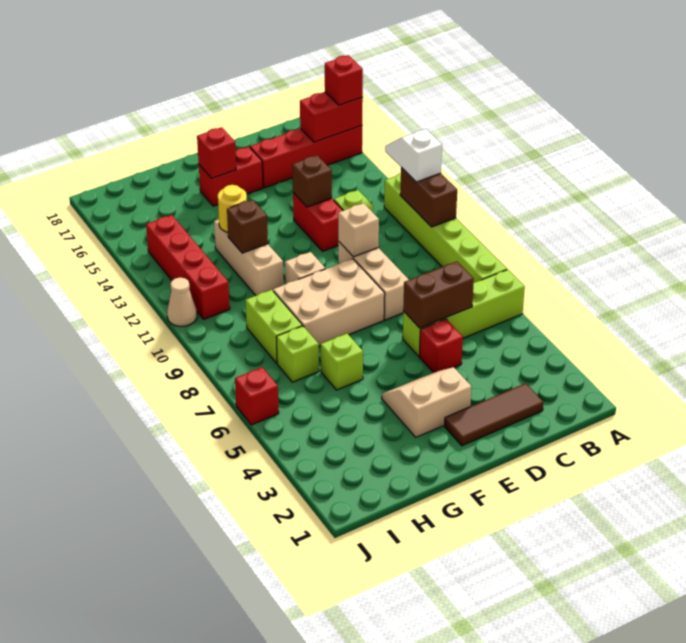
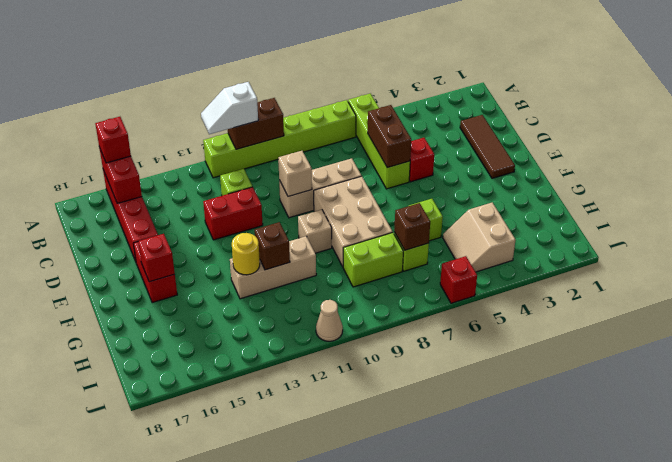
brown brick D13 level 2 -> brown brick H7 level 2
tan slope E3:F4 level 1 top 3 -> tan slope H4:I5 level 1 top 4
red brick I11:I14 level 1 -> none

